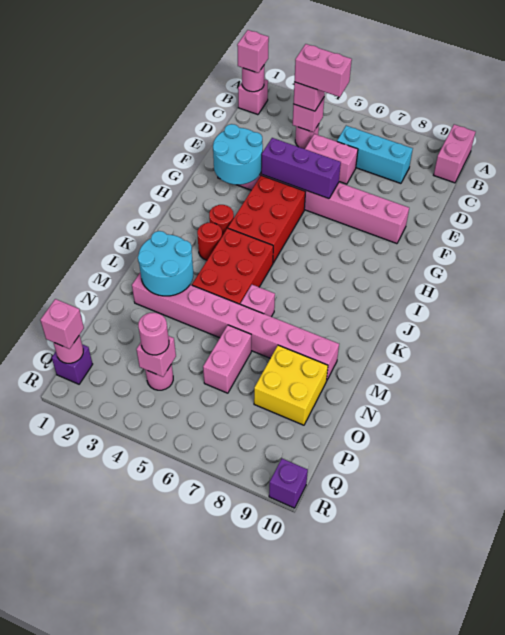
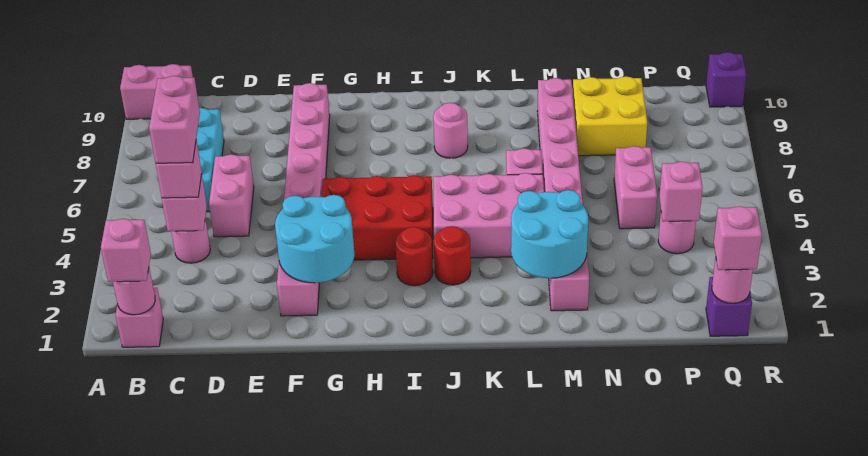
purple brick F4:F6 level 2 -> none
red brick J4:L5 level 1 -> pink brick J4:L5 level 1
pink brick N6:O6 level 1 -> pink brick O5:O6 level 1
pink round brick P4 level 3 -> pink round brick J8 level 1

